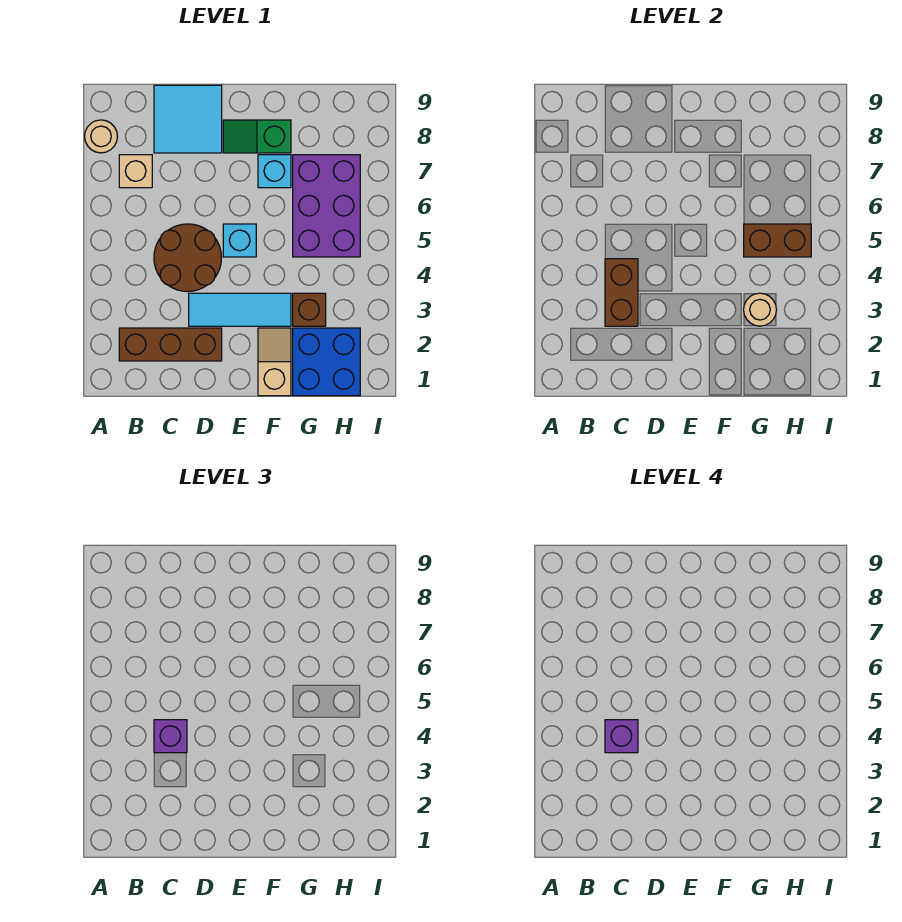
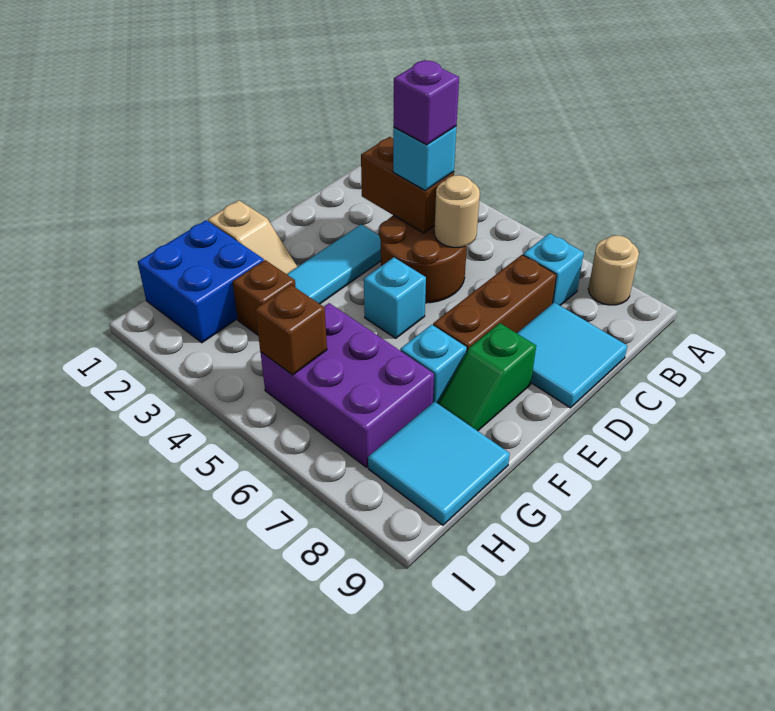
brown brick B2:D2 level 1 -> brown brick C7:E7 level 1
tan brick B7 level 1 -> cyan brick B7 level 1
purple brick C4 level 3 -> cyan brick C4 level 3
green slope E8:F8 level 1 top F -> green slope E8:F8 level 1 top E
tan round brick G3 level 2 -> tan round brick C5 level 2
brown brick G5:H5 level 2 -> brown brick H5 level 2
none -> cyan tile G8:H9 level 1

